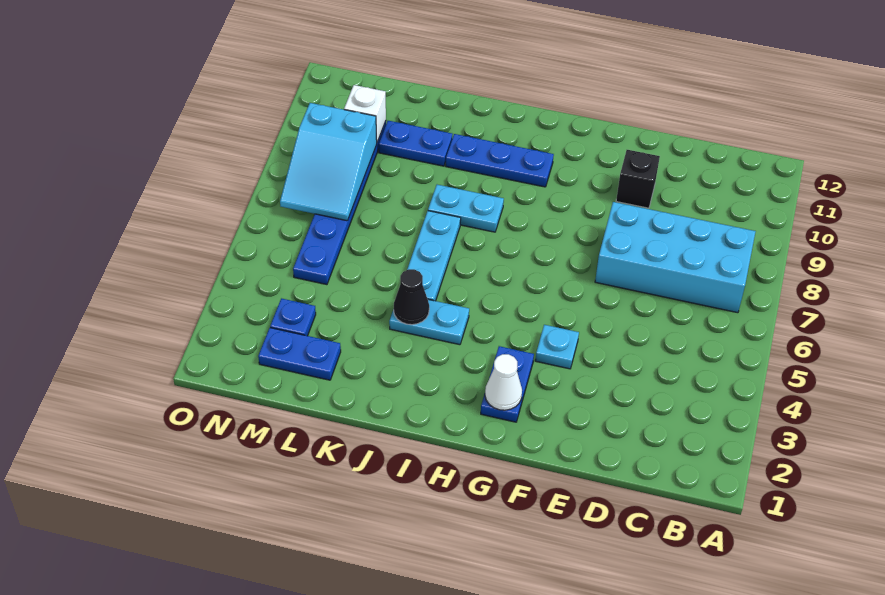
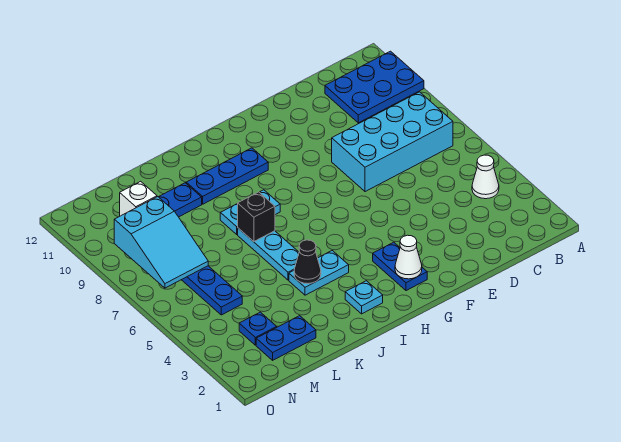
none -> blue plate A10:C11 level 1
none -> white cone B4 level 1
black brick E10 level 1 -> black brick J7 level 2
cyan plate F4 level 1 -> cyan plate I2 level 1

